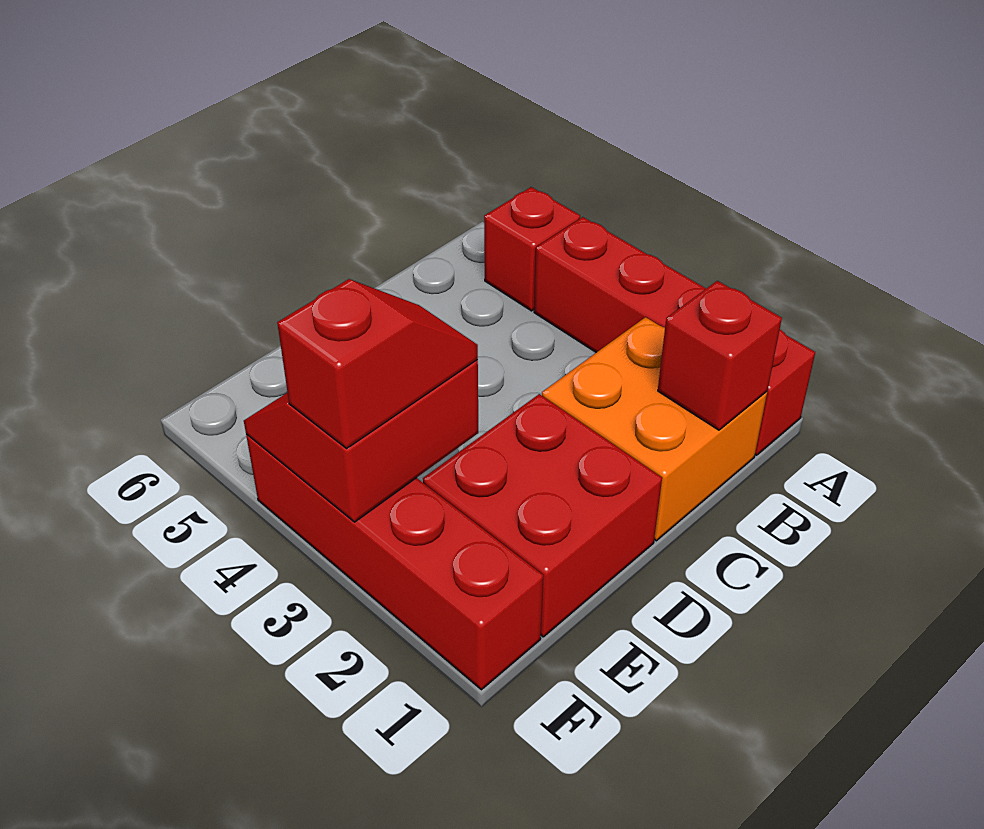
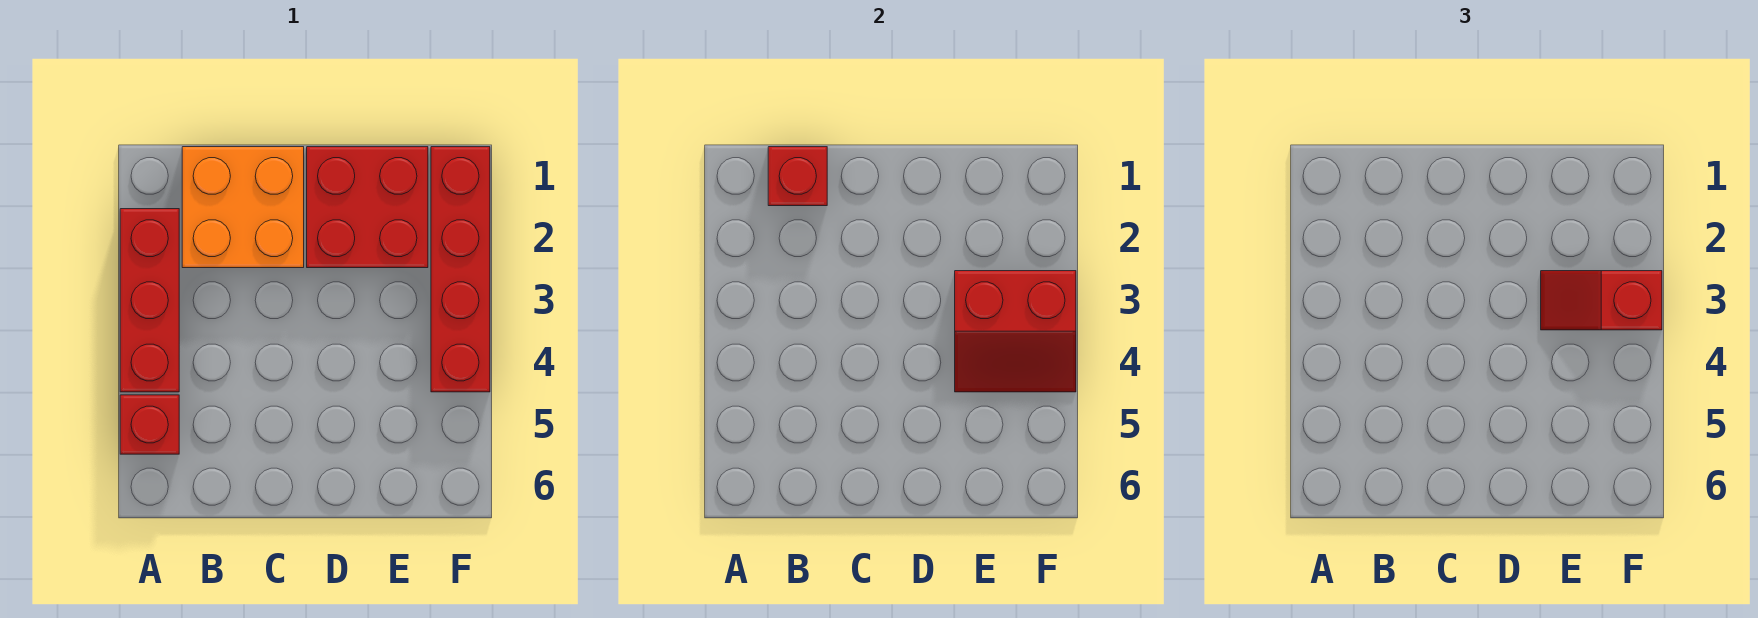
red brick A1:A4 level 1 -> red brick A2:A4 level 1

